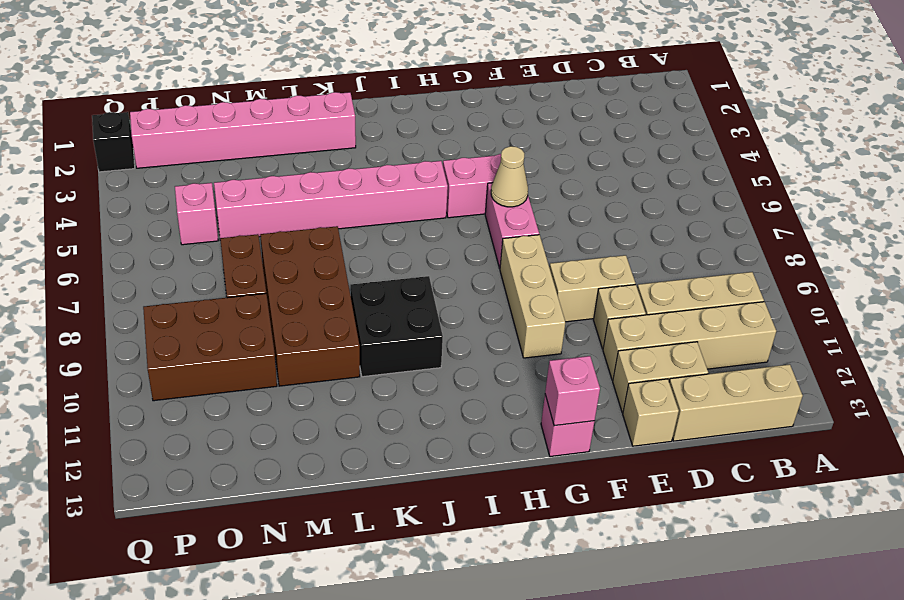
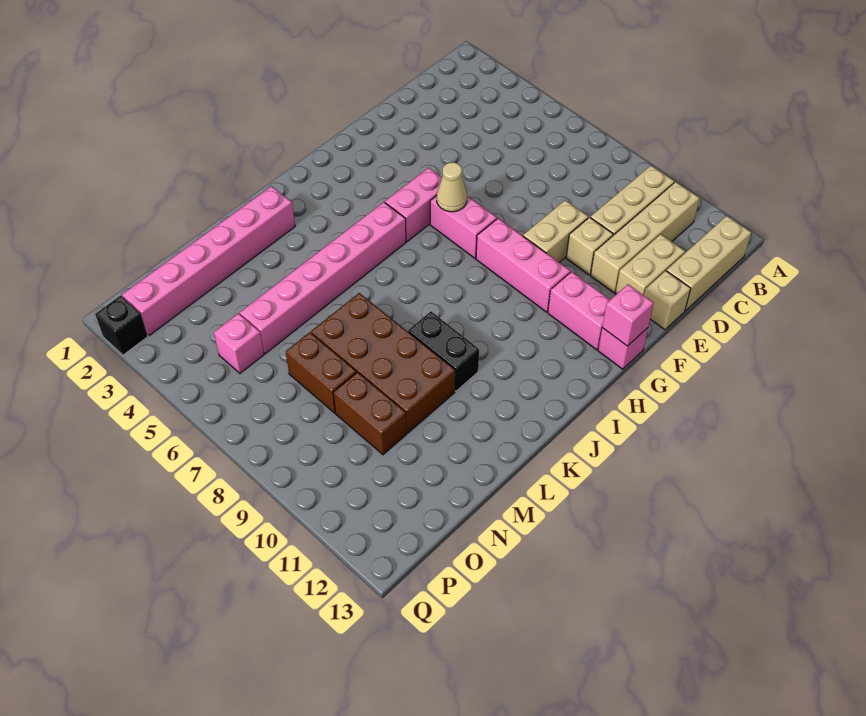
tan brick G8:G10 level 1 -> pink brick G8:G10 level 1
none -> pink brick G11:G12 level 1
black brick J9:K10 level 1 -> black brick K9:K10 level 1
brown brick N9:P10 level 1 -> brown brick N9:N10 level 1

